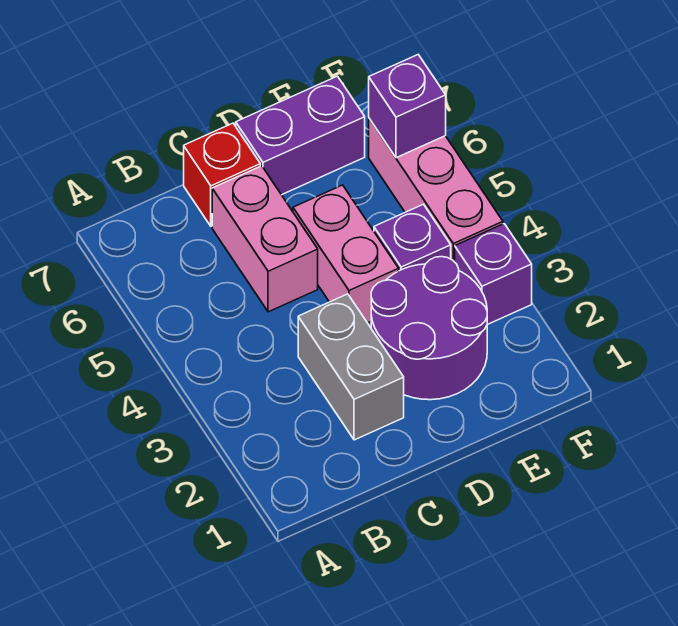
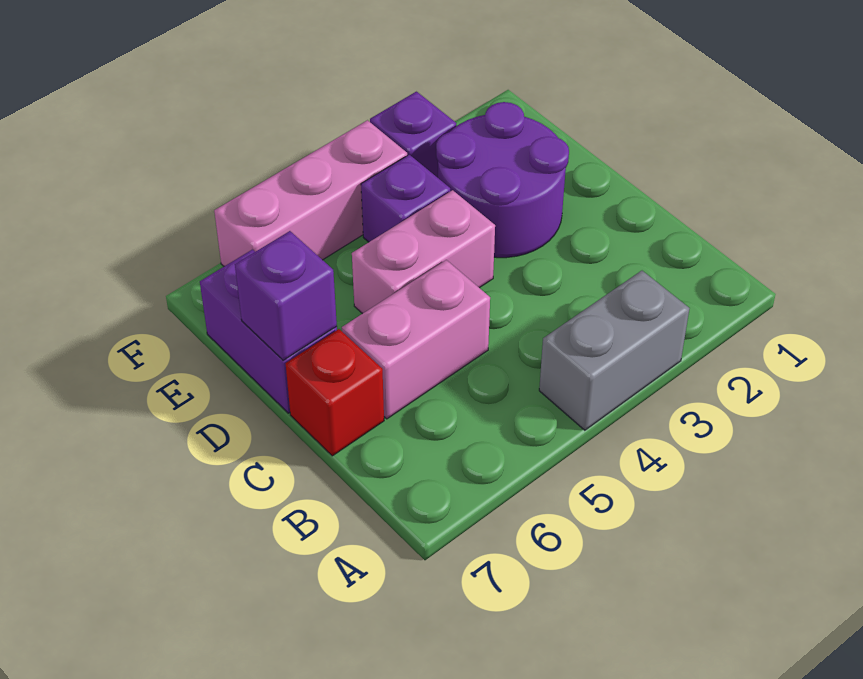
grey brick C2:C3 level 1 -> grey brick A3:A4 level 1
purple brick F6 level 2 -> purple brick D7 level 2

